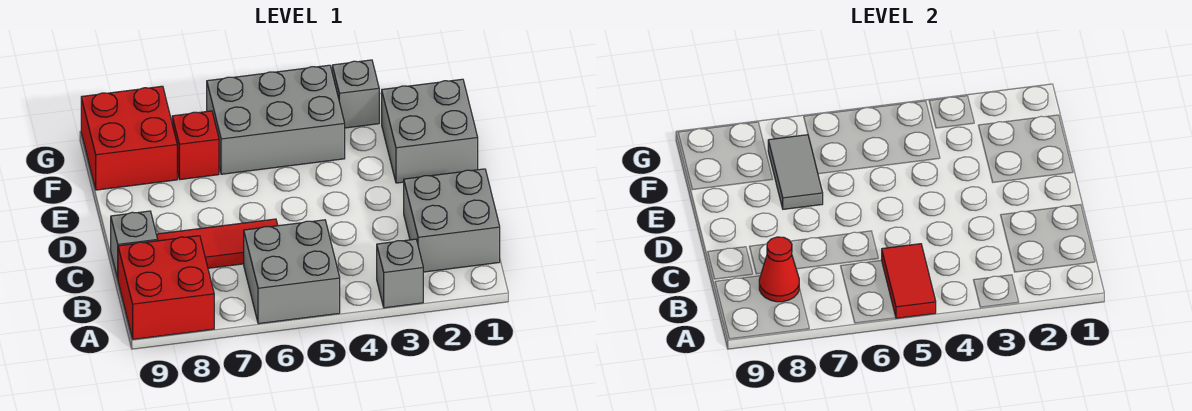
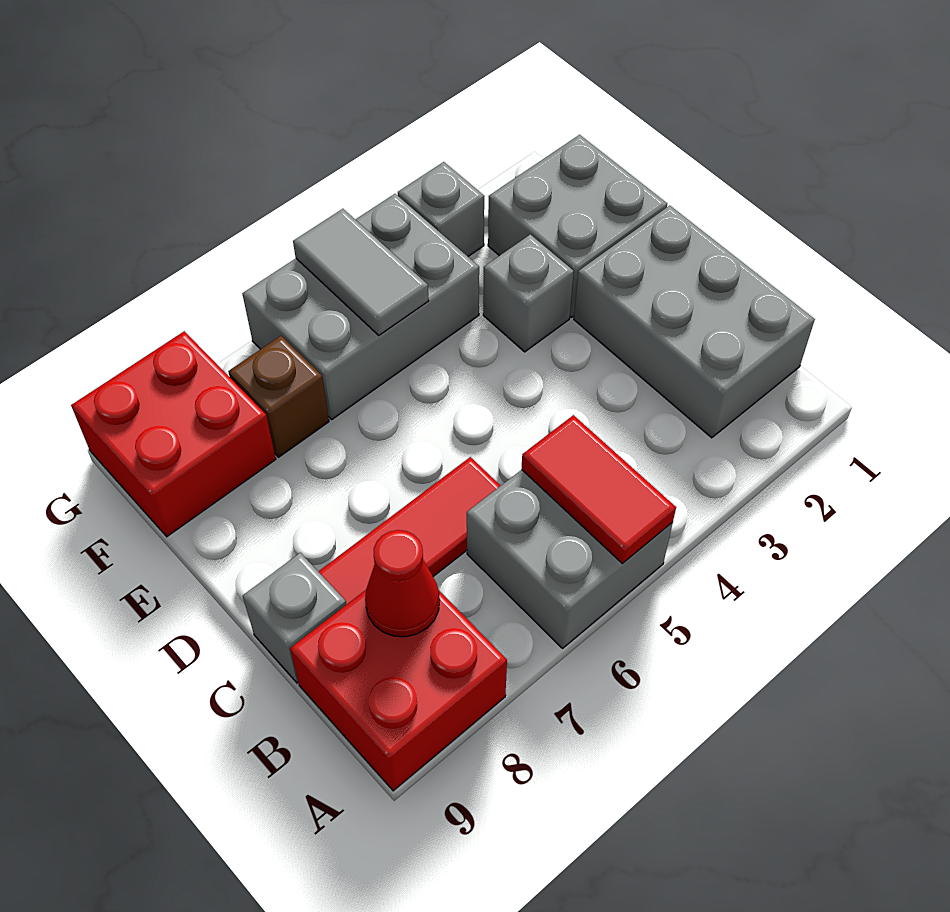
grey brick A3 level 1 -> grey brick E3 level 1
grey brick B1:C2 level 1 -> grey brick B1:D2 level 1
grey tile E7:F7 level 2 -> grey tile F5:G5 level 2
red brick F7 level 1 -> brown brick F7 level 1

